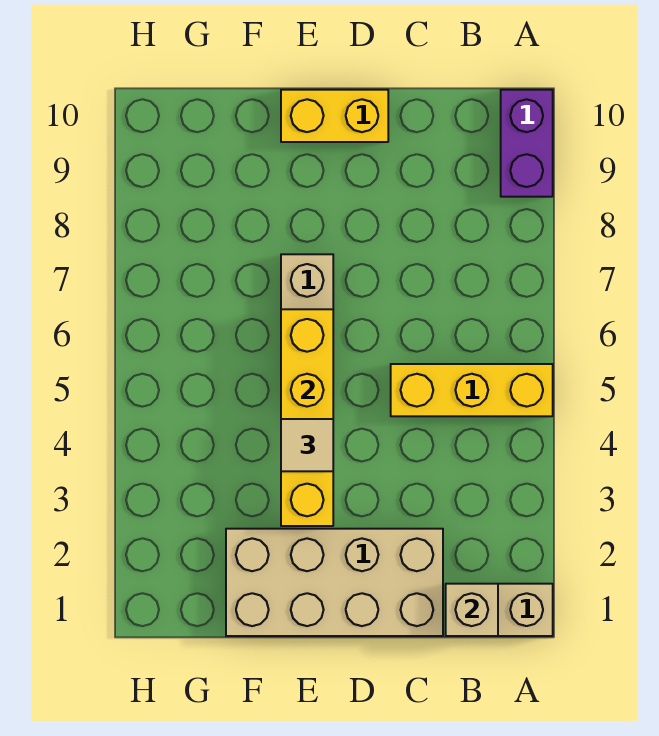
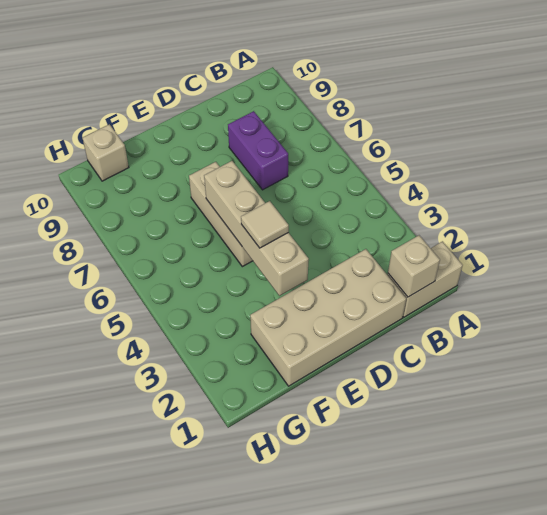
yellow brick A5:C5 level 1 -> none
purple brick A9:A10 level 1 -> purple brick C7:C8 level 1
yellow brick D10:E10 level 1 -> none
yellow brick E3:E6 level 2 -> tan brick E3:E6 level 2
none -> tan brick G10 level 1

